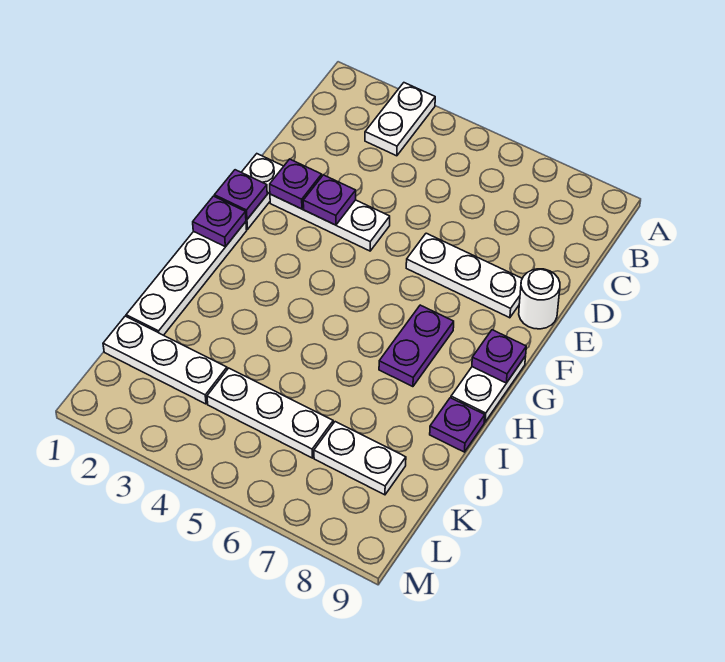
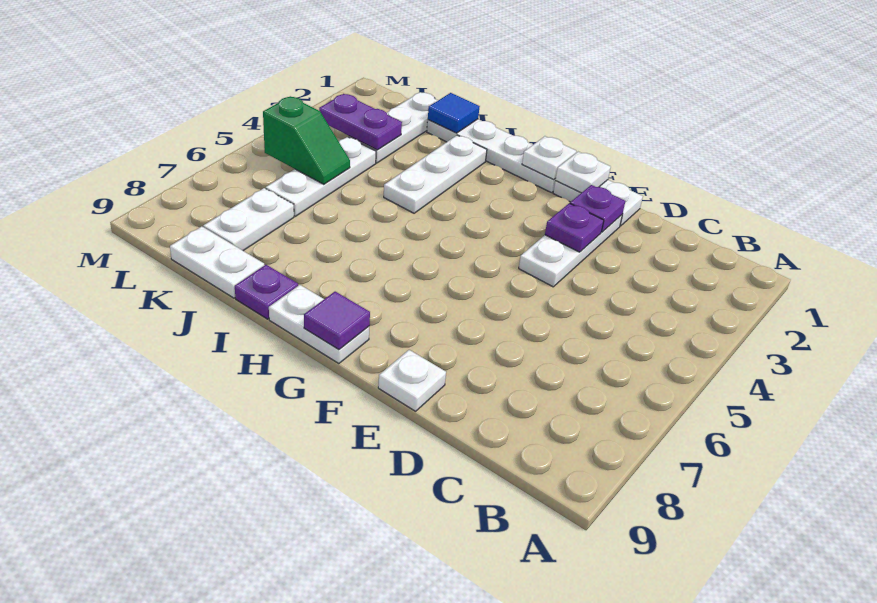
white plate A3:B3 level 1 -> white plate J9:K9 level 1
white plate E6:E8 level 1 -> white plate I2:I4 level 1
white round brick E9 level 1 -> white plate E9 level 1
purple plate F1 level 2 -> white plate F1 level 2
purple plate G1 level 2 -> white plate G1 level 2
purple plate G7:H7 level 1 -> purple plate K3:L3 level 2
purple plate G9 level 2 -> purple tile G9 level 2
none -> blue tile J1 level 2
none -> green slope K5:L5 level 2 top L

